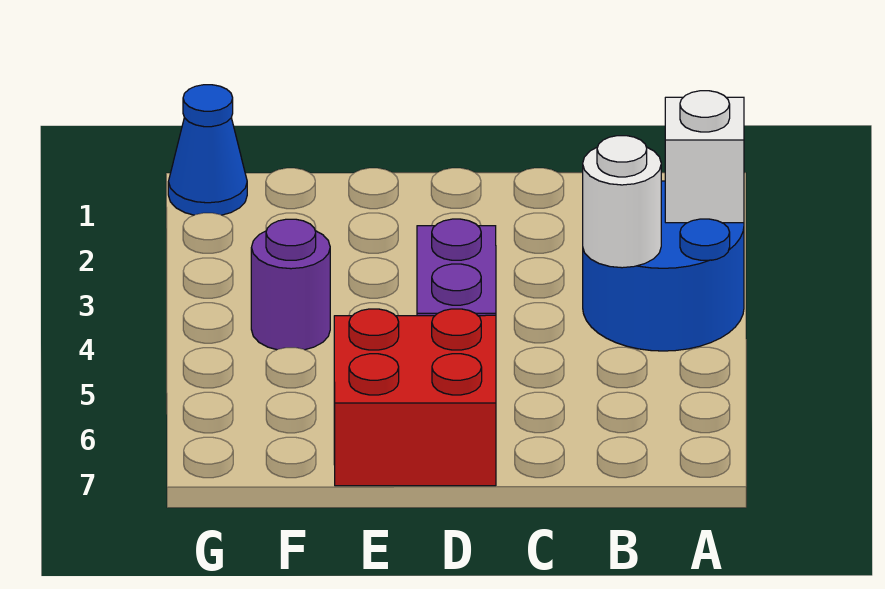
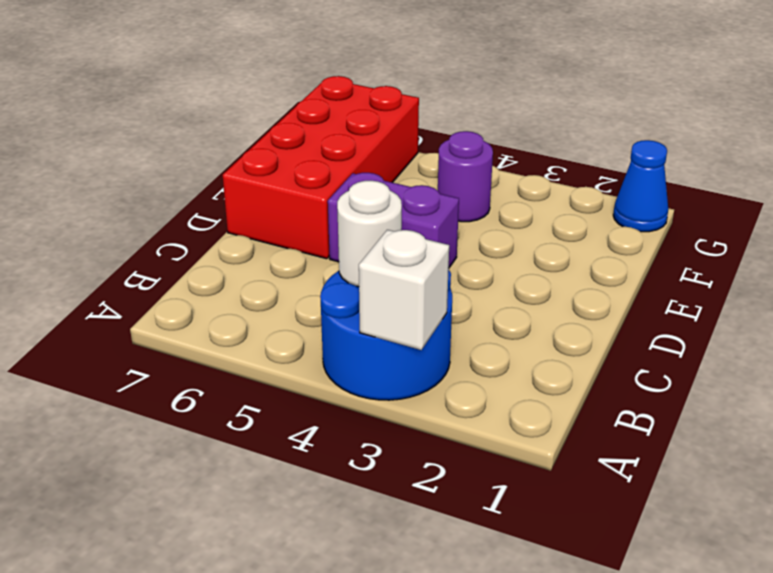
red brick D6:E7 level 1 -> red brick D6:G7 level 1

